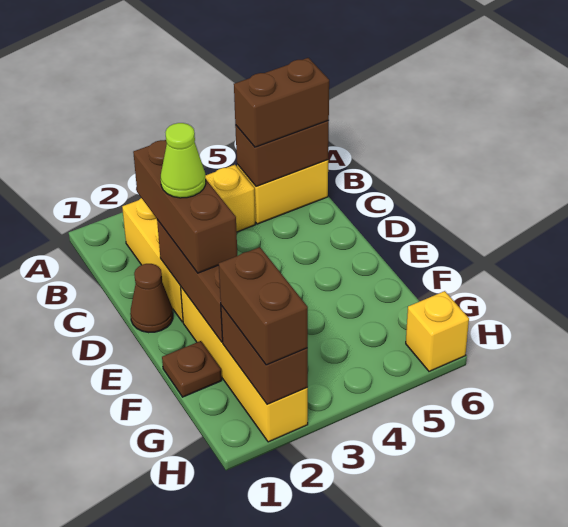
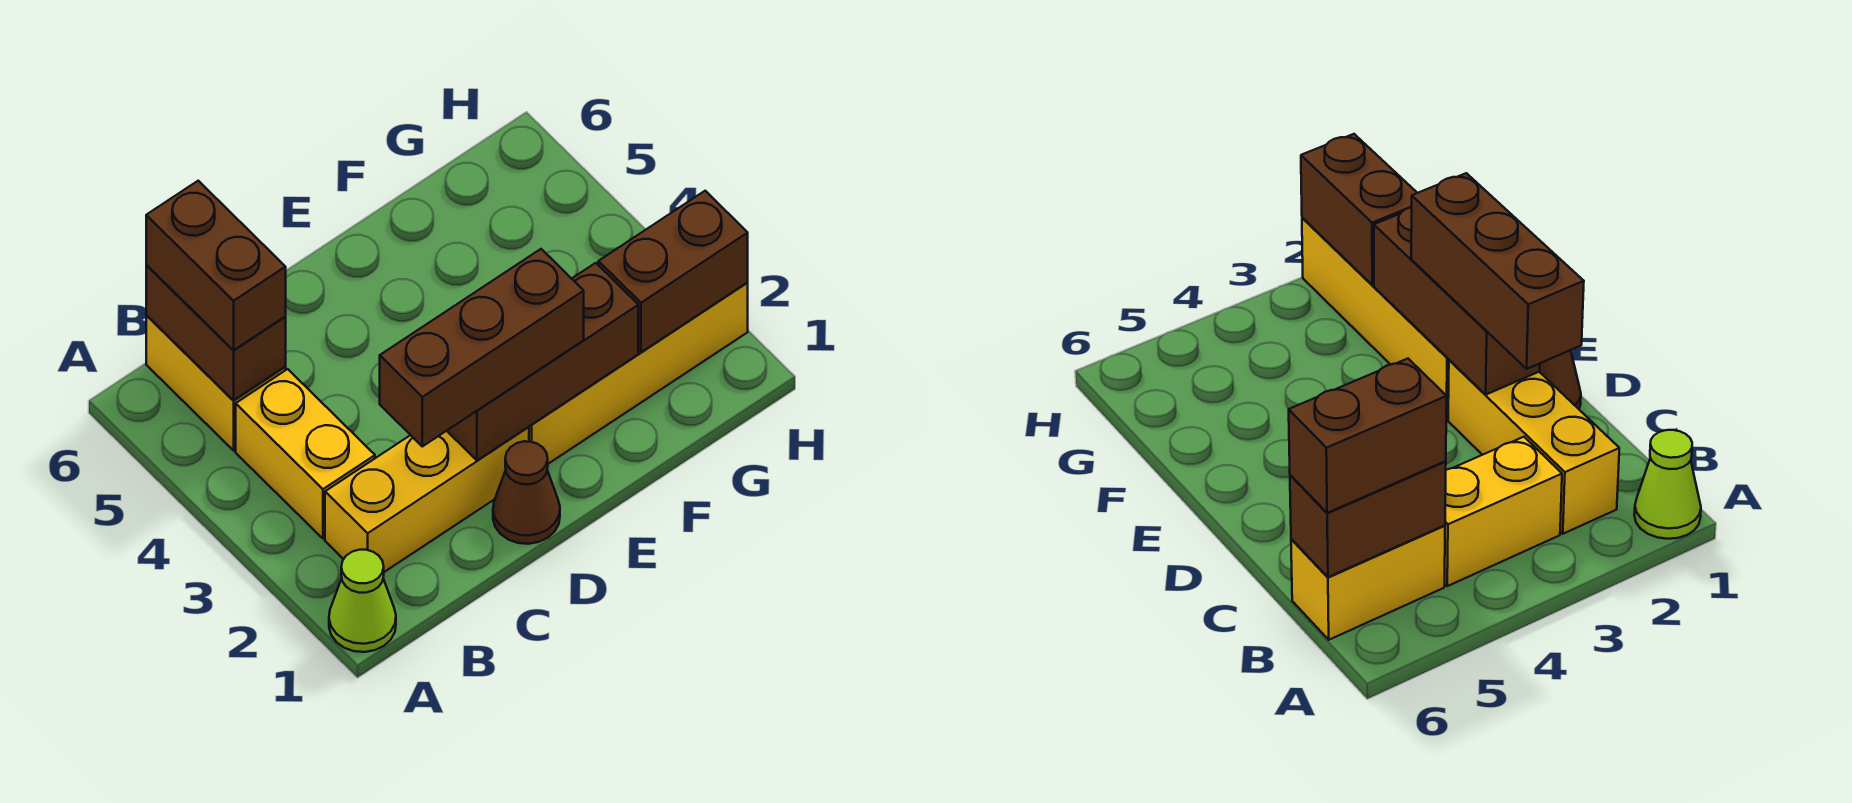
lime cone D2 level 4 -> lime cone A1 level 1
brown plate F1 level 1 -> none
brown brick G2:H2 level 3 -> none
yellow brick H6 level 1 -> none

